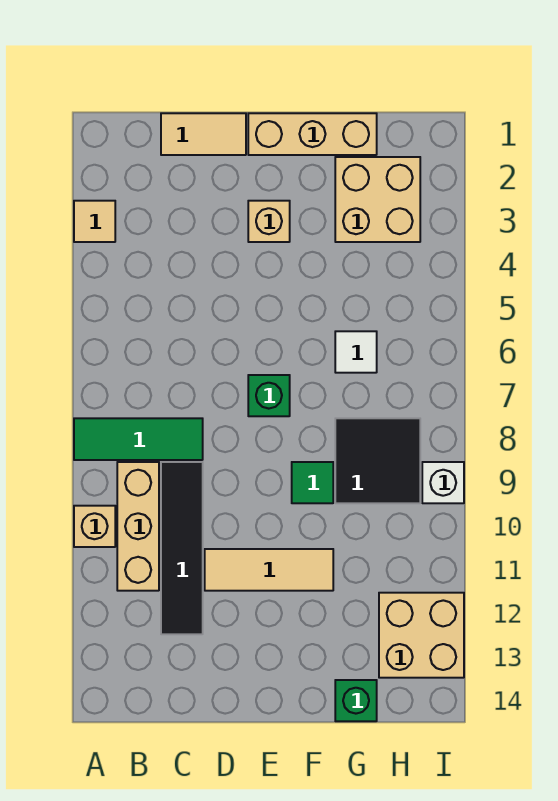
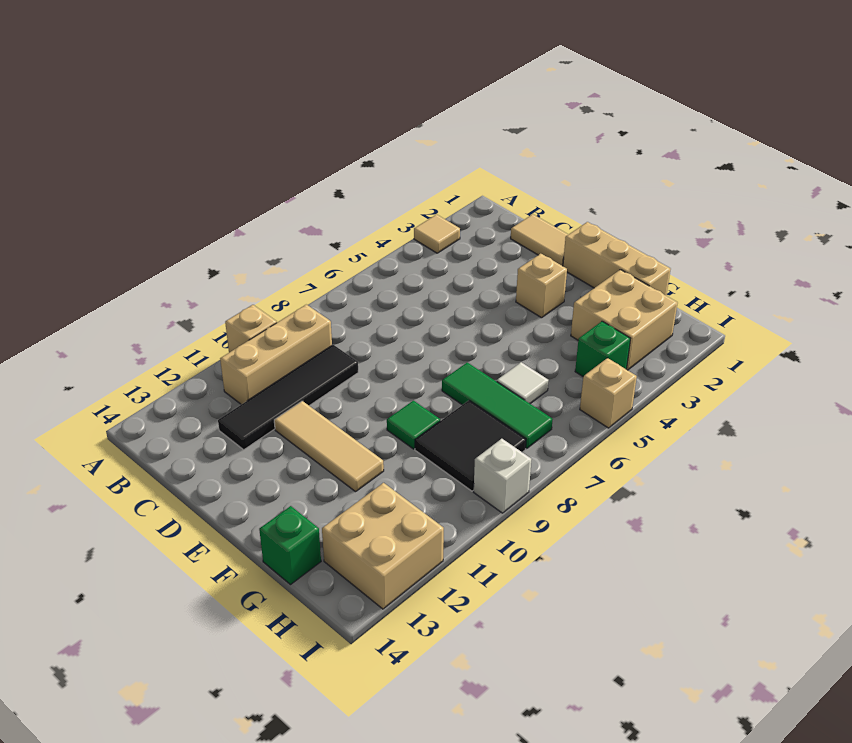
green tile A8:C8 level 1 -> green tile F7:H7 level 1
green brick E7 level 1 -> green brick H4 level 1
none -> tan brick I5 level 1

